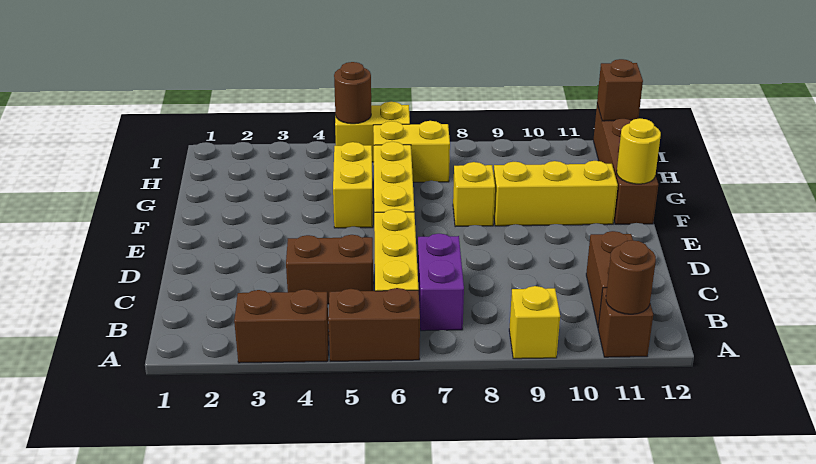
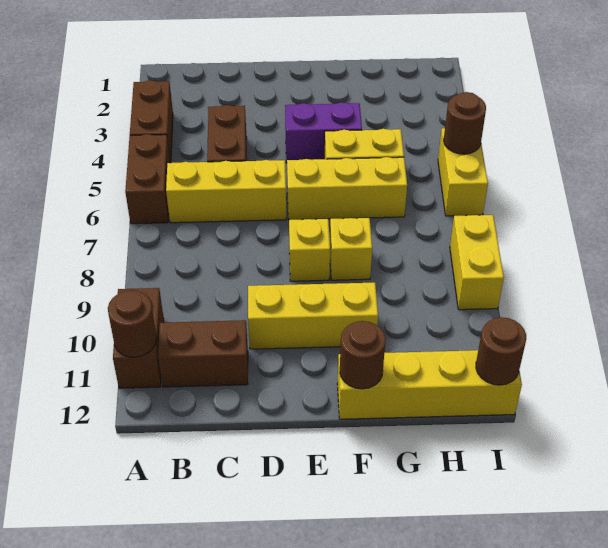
yellow brick A9 level 1 -> yellow brick E8 level 1
brown brick A11 level 1 -> brown brick A10:A11 level 1
purple brick B7:C7 level 1 -> purple brick E4:F4 level 1
yellow brick F9:F11 level 1 -> yellow brick D10:F10 level 1
brown brick F12:I12 level 1 -> yellow brick F12:I12 level 1
yellow round brick F12 level 2 -> brown round brick F12 level 2
yellow brick H6:H7 level 1 -> yellow brick I8:I9 level 1
brown brick I12 level 2 -> brown round brick I12 level 2

